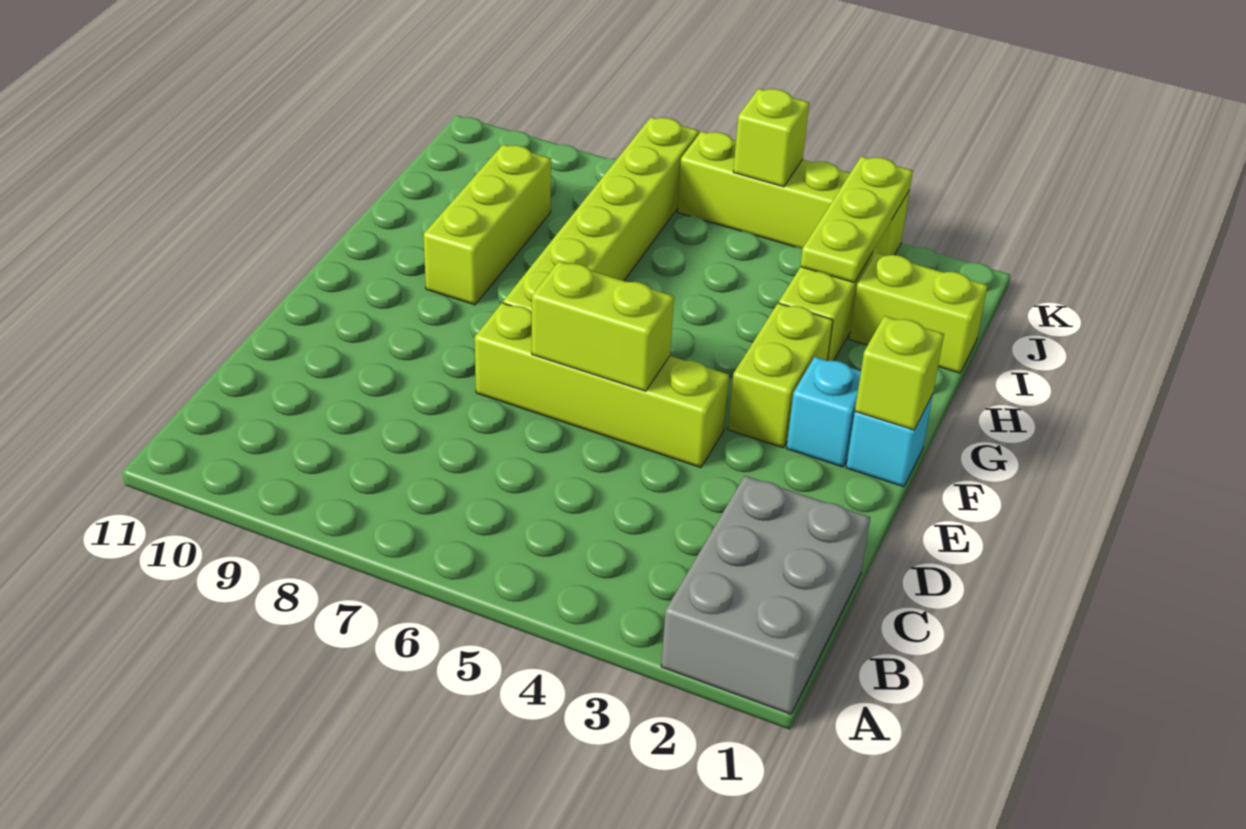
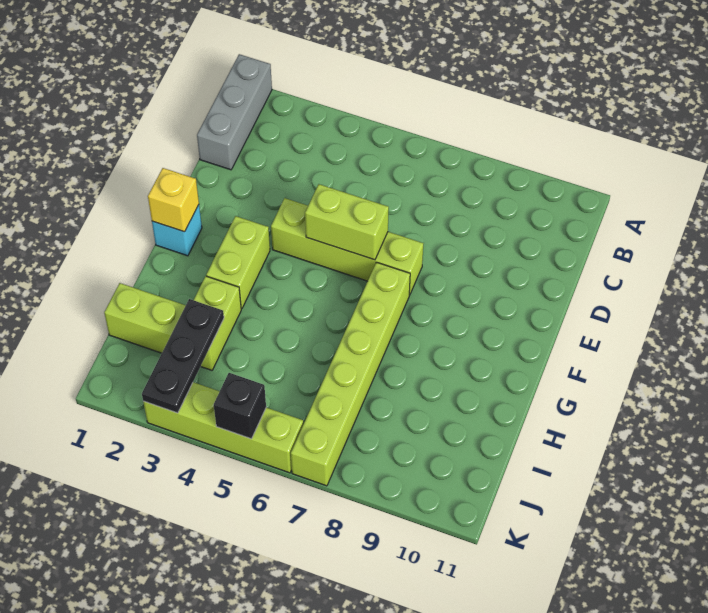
grey brick A1:C2 level 1 -> grey brick A1:C1 level 1
lime brick F1 level 2 -> yellow brick F1 level 2
cyan brick F2 level 1 -> none
lime brick G9:I9 level 1 -> none
lime plate I3:K3 level 2 -> black plate I3:K3 level 2
lime brick K5 level 2 -> black brick K5 level 2

